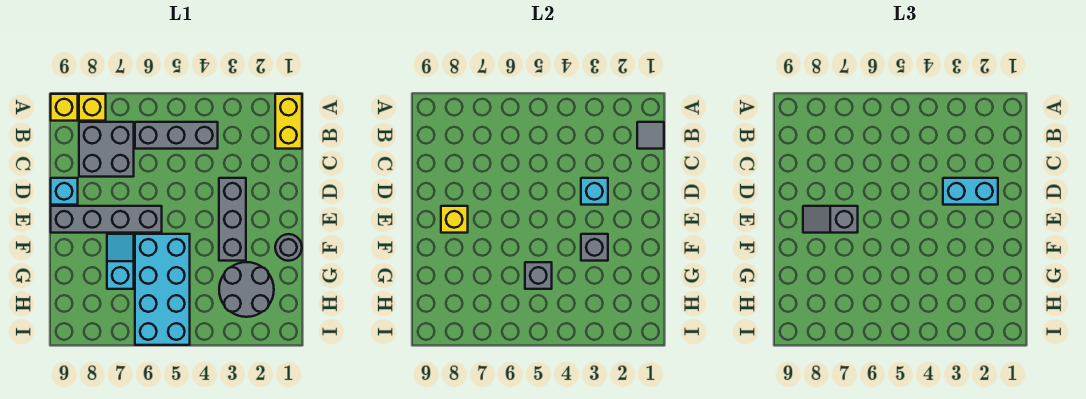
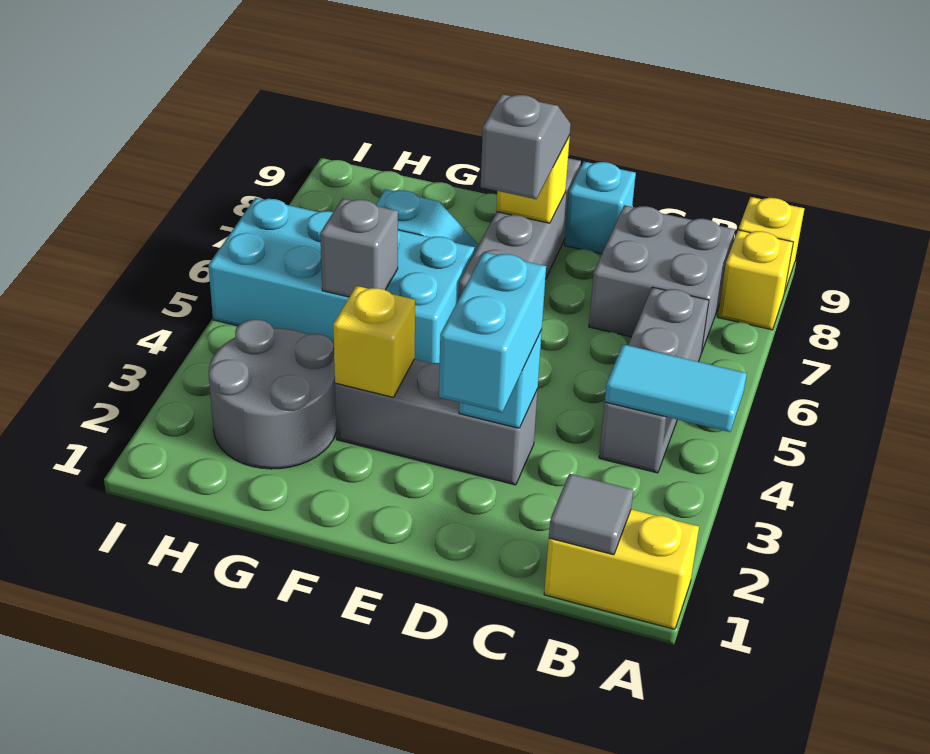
none -> cyan tile A4:B4 level 2
grey round brick F1 level 1 -> none
grey brick F3 level 2 -> yellow brick F3 level 2

